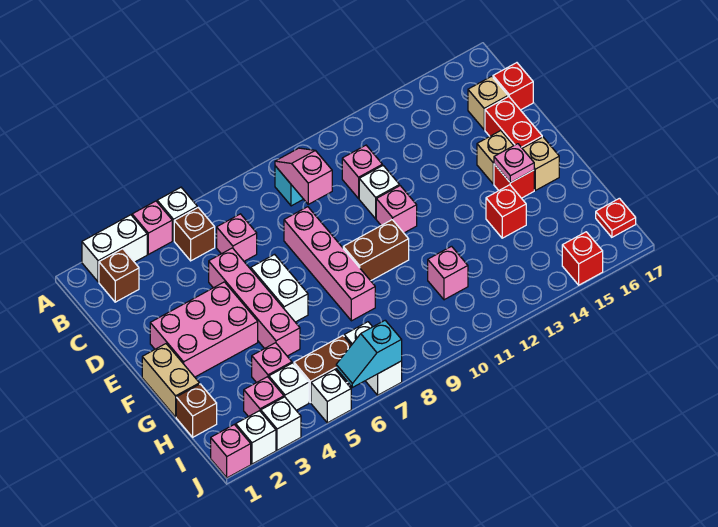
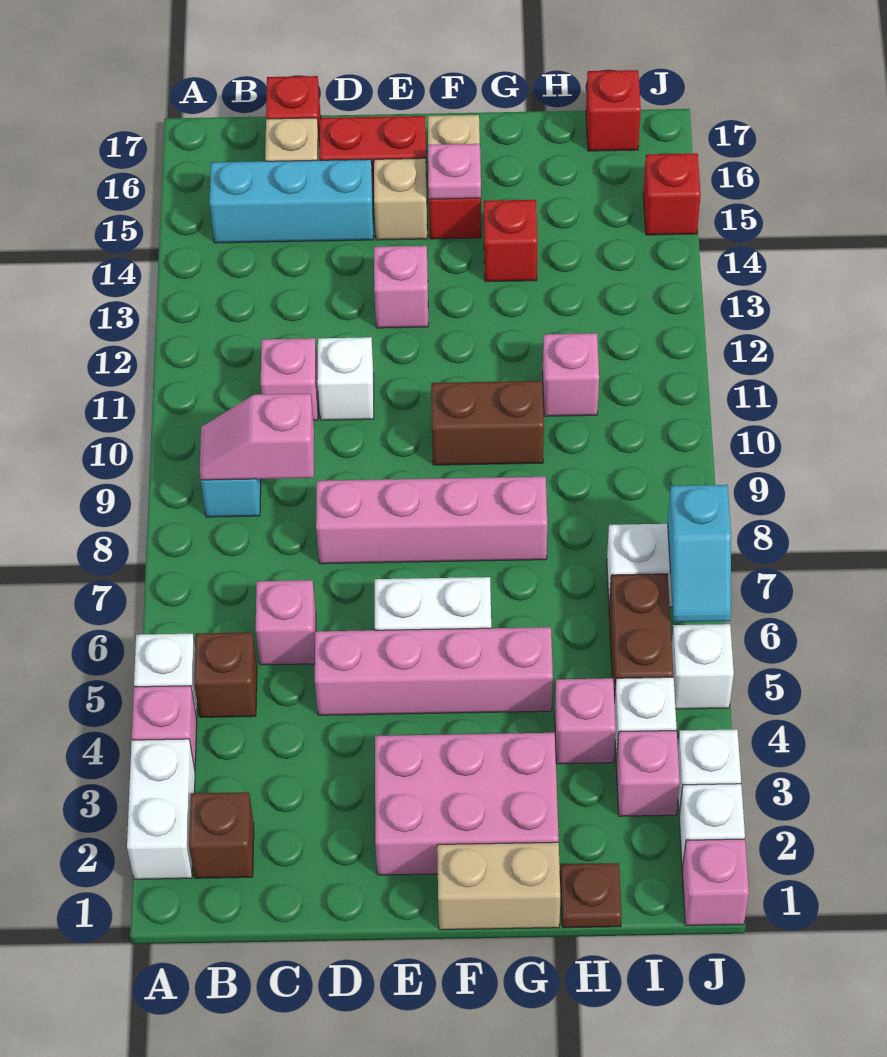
none -> cyan brick B15:D15 level 1
pink brick E2:F4 level 1 -> pink brick E2:G3 level 1
pink brick E11 level 1 -> pink brick E13 level 1
brown brick F9:F10 level 1 -> brown brick F10:G10 level 1
brown brick H1 level 1 -> brown plate H1 level 1
red plate I17 level 1 -> red brick I17 level 1

